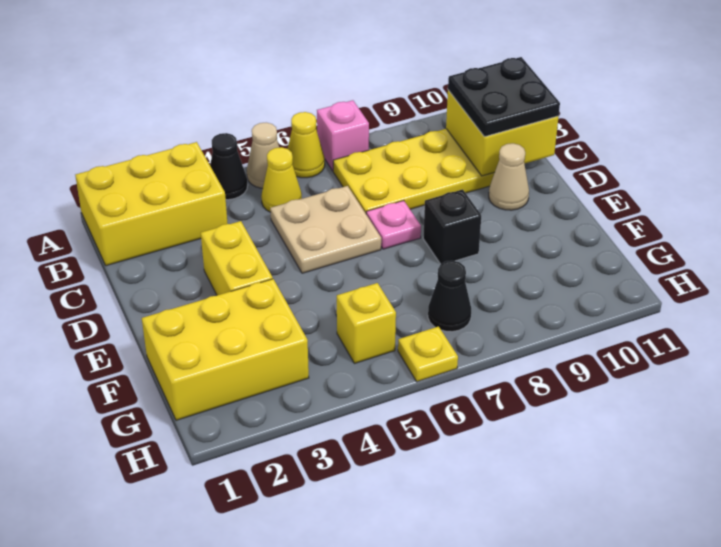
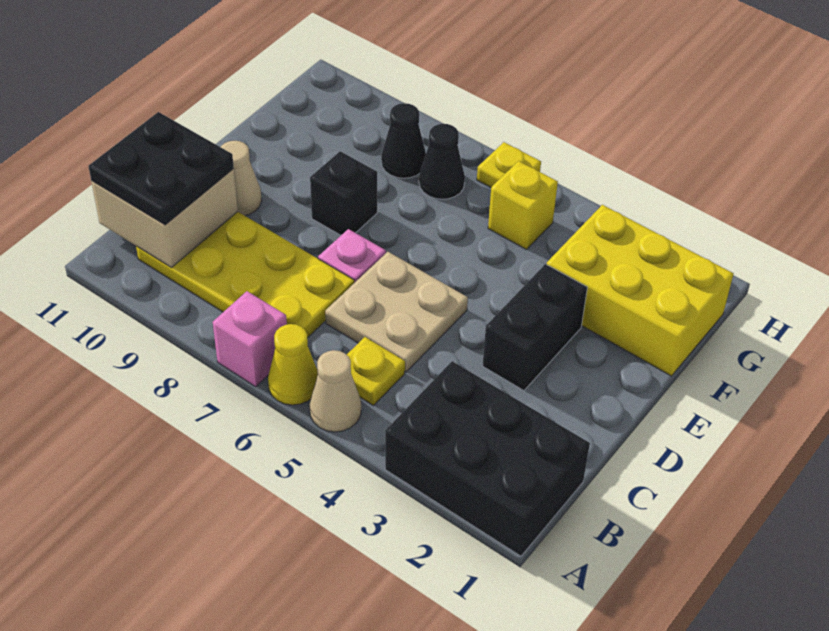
yellow brick A1:B3 level 1 -> black brick A1:B3 level 1
black cone A4 level 1 -> black cone G8 level 1
yellow cone B5 level 1 -> yellow plate B5 level 1
yellow brick B10:C11 level 2 -> tan brick B10:C11 level 2
yellow brick D3:E3 level 1 -> black brick D3:E3 level 1

